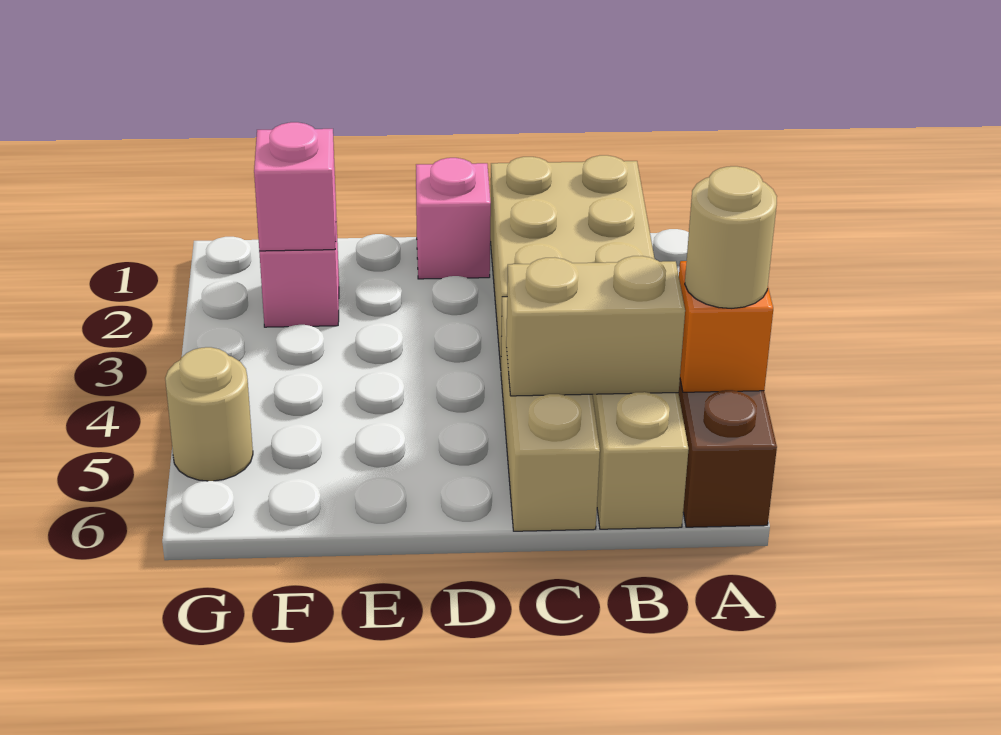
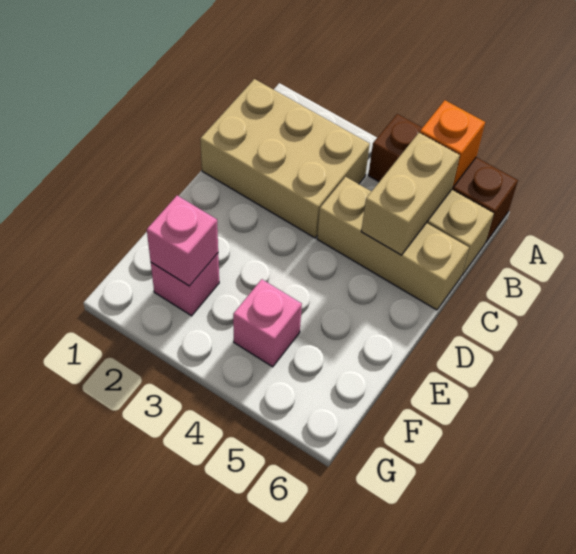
tan round brick A5 level 3 -> none
pink brick D1 level 1 -> pink brick F4 level 1
tan round brick G5 level 1 -> none

